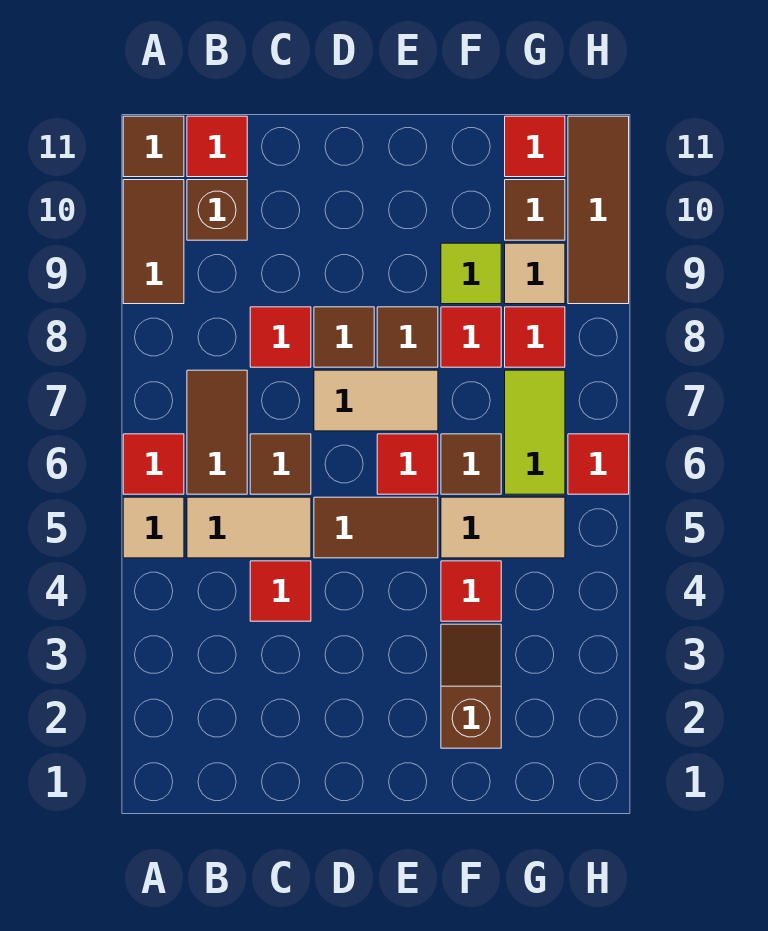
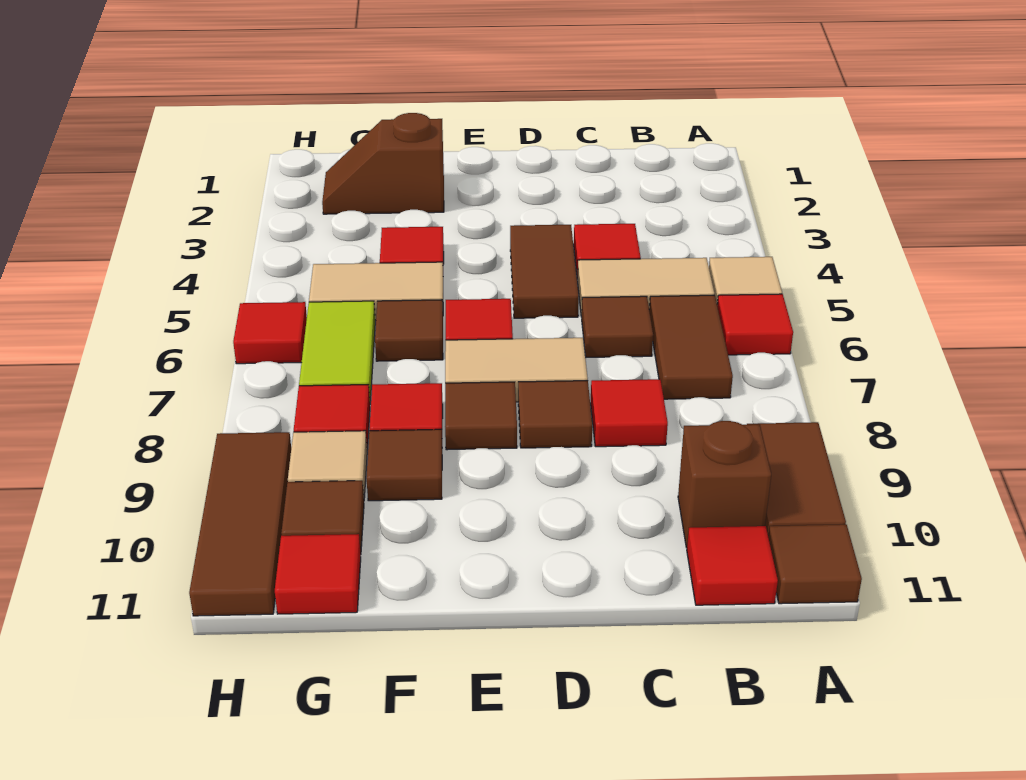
brown tile D5:E5 level 1 -> brown tile D4:D5 level 1
brown slope F2:F3 level 1 top 2 -> brown slope F2:G2 level 1 top F
lime tile F9 level 1 -> brown tile F9 level 1

